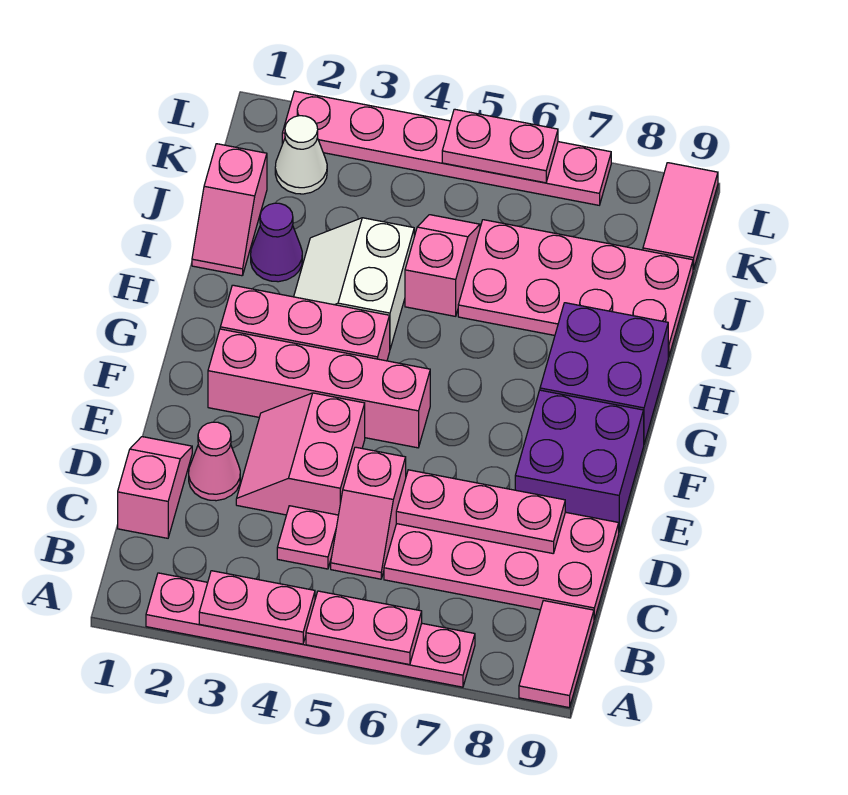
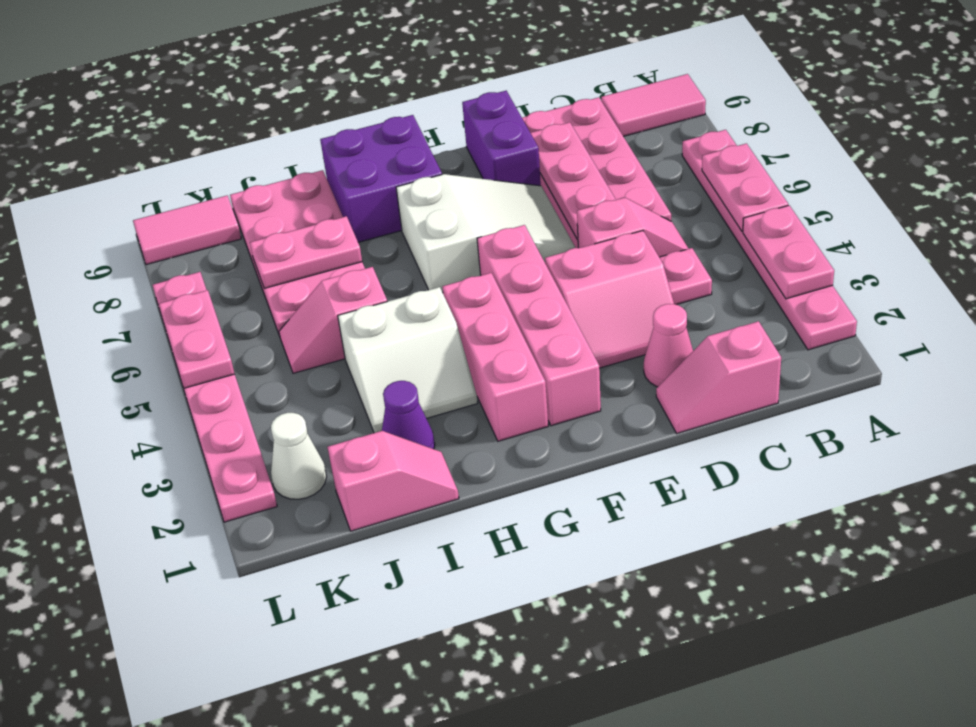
none -> white slope E6:G7 level 1 top G
purple brick E8:F9 level 1 -> purple brick E8:E9 level 1
none -> pink plate I7:J7 level 2

